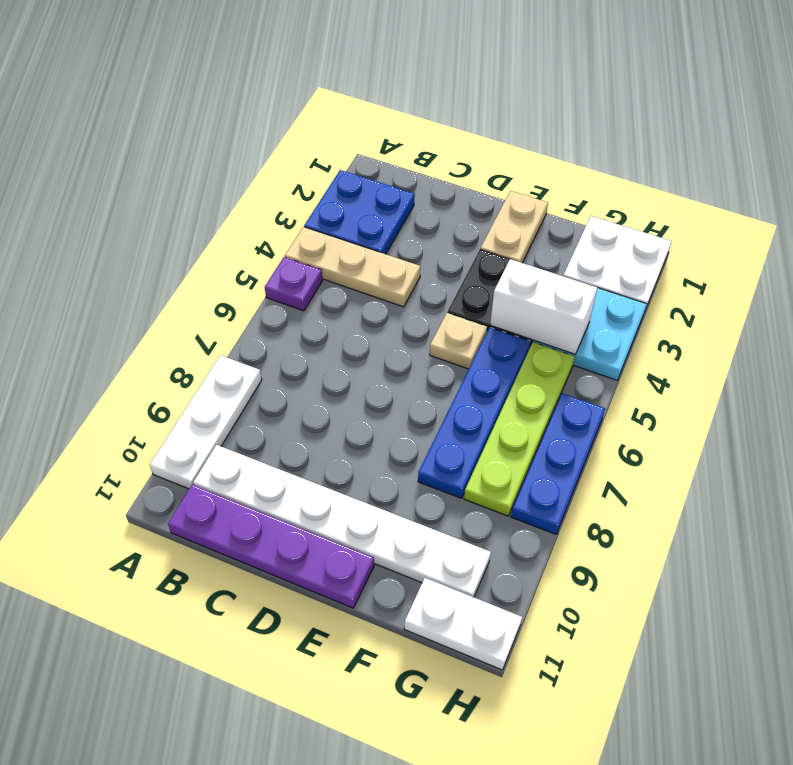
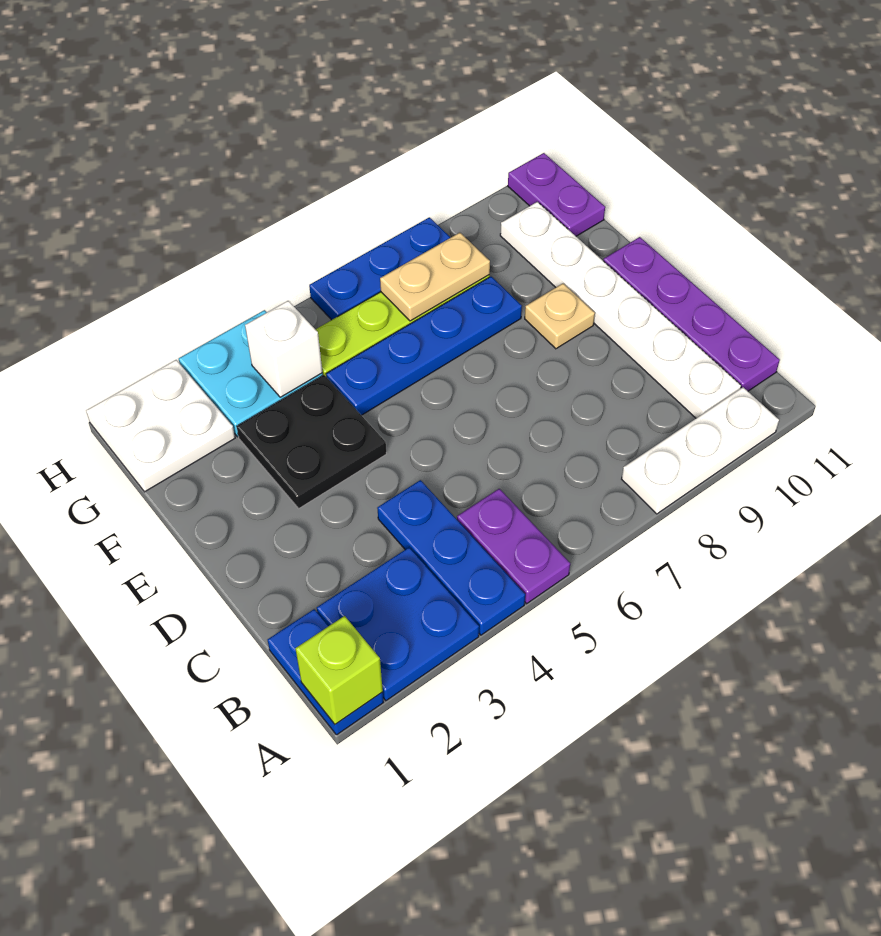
none -> blue plate A1:B1 level 1
none -> lime brick A1 level 2
tan plate A4:C4 level 1 -> blue plate A4:C4 level 1
purple plate A5 level 1 -> purple plate A5:B5 level 1
tan plate E1:E2 level 1 -> tan plate G7:G8 level 2
tan plate E5 level 1 -> tan plate E9 level 1
white brick F4:G4 level 2 -> white brick G4 level 2
white plate G11:H11 level 1 -> purple plate G11:H11 level 1

